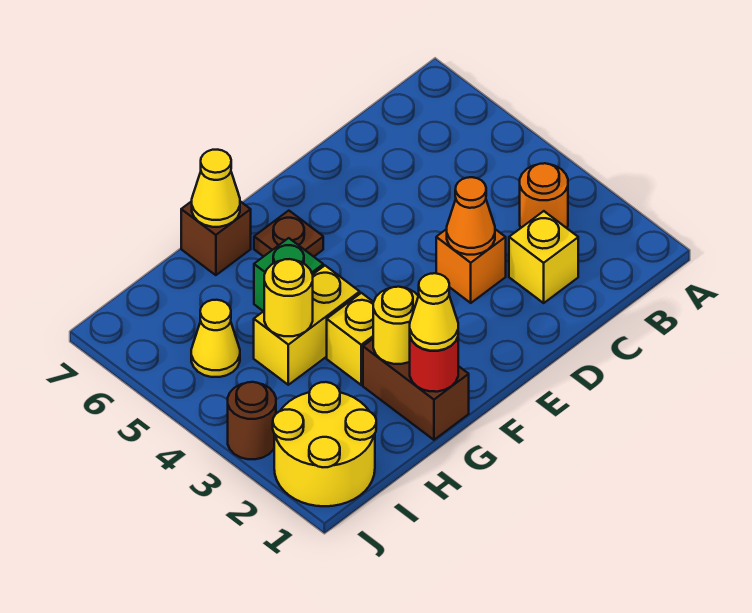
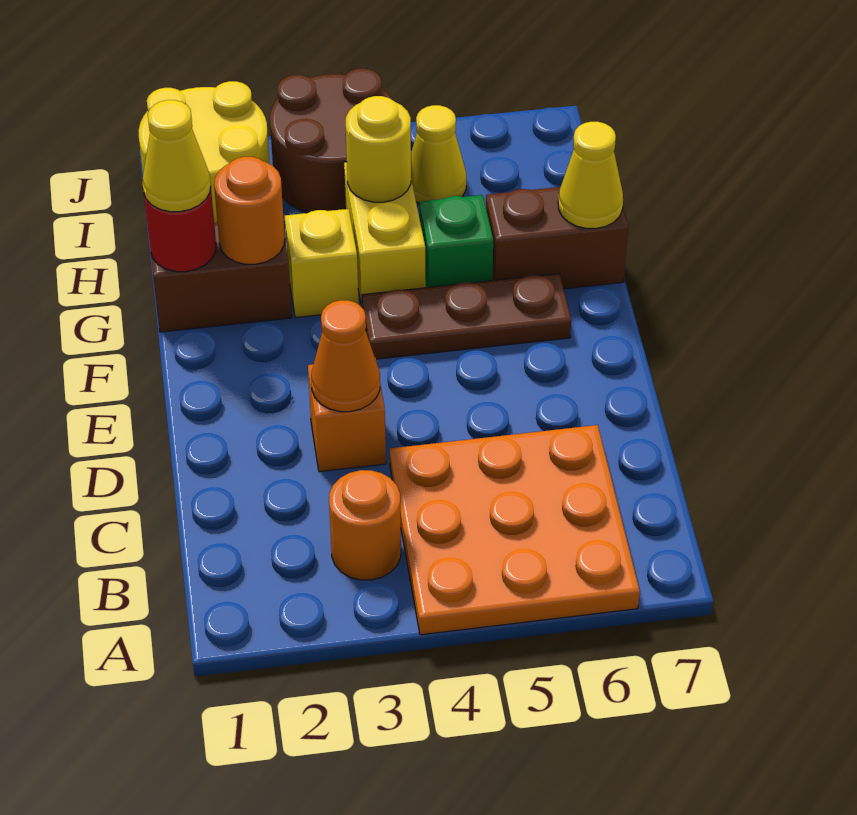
none -> orange plate A4:C6 level 1
yellow brick C2 level 1 -> none
brown plate F6 level 1 -> brown plate F4:F6 level 1
yellow round brick G2 level 2 -> orange round brick G2 level 2
brown brick G7 level 1 -> brown brick G6:G7 level 1
brown round brick J3 level 1 -> brown round brick I3:J4 level 1

